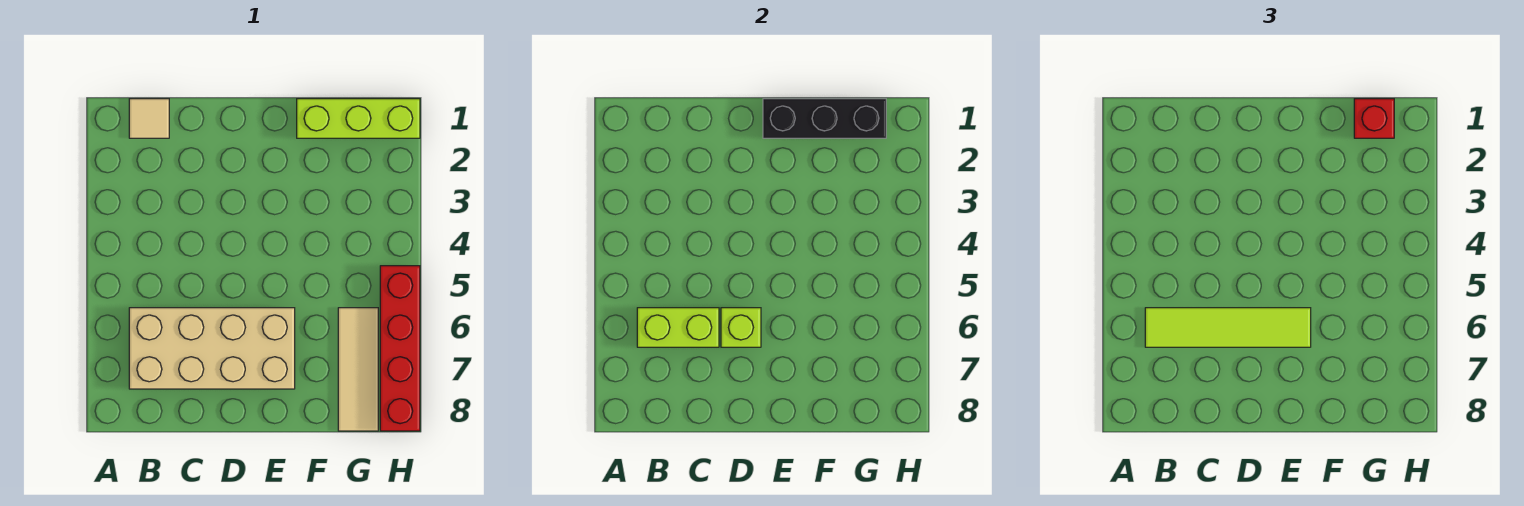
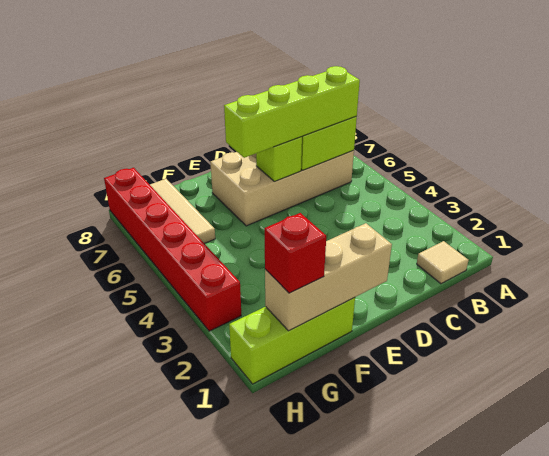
lime tile B6:E6 level 3 -> lime brick B6:E6 level 3
black brick E1:G1 level 2 -> tan brick E1:G1 level 2
red brick H5:H8 level 1 -> red brick H3:H8 level 1

